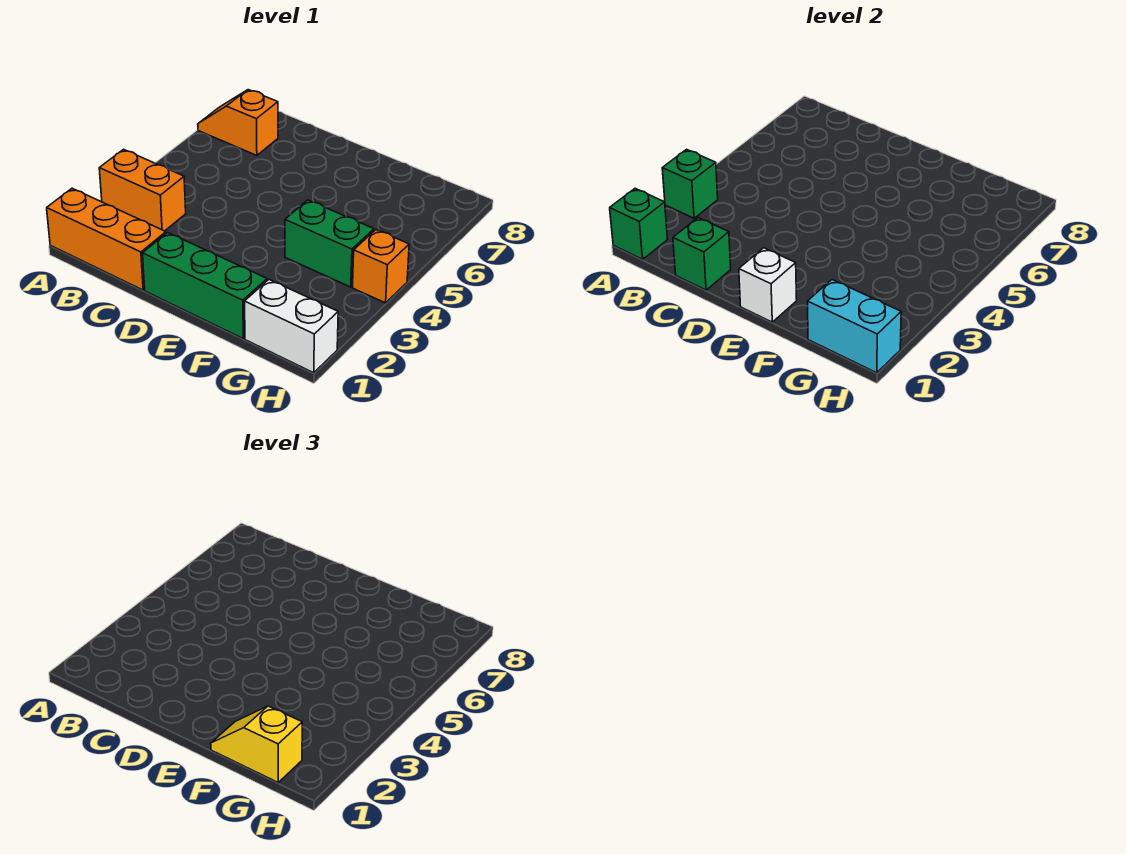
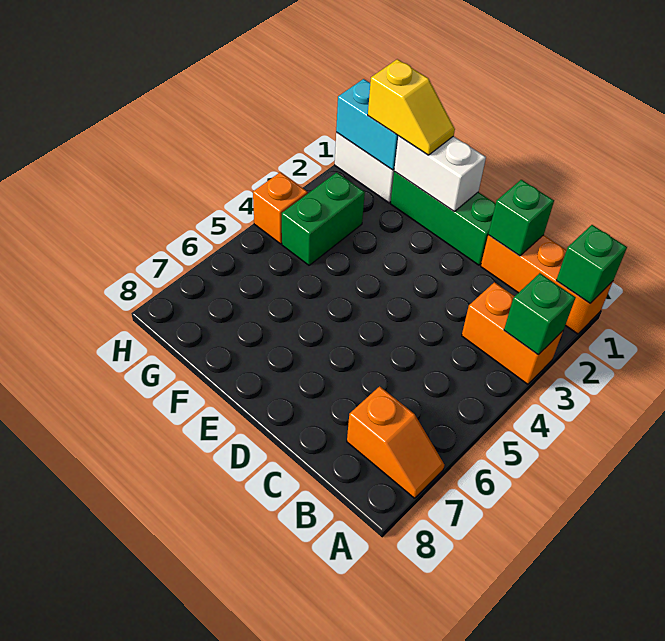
white brick E1 level 2 -> white brick E1:F1 level 2
green brick F4:G4 level 1 -> green brick G3:G4 level 1

